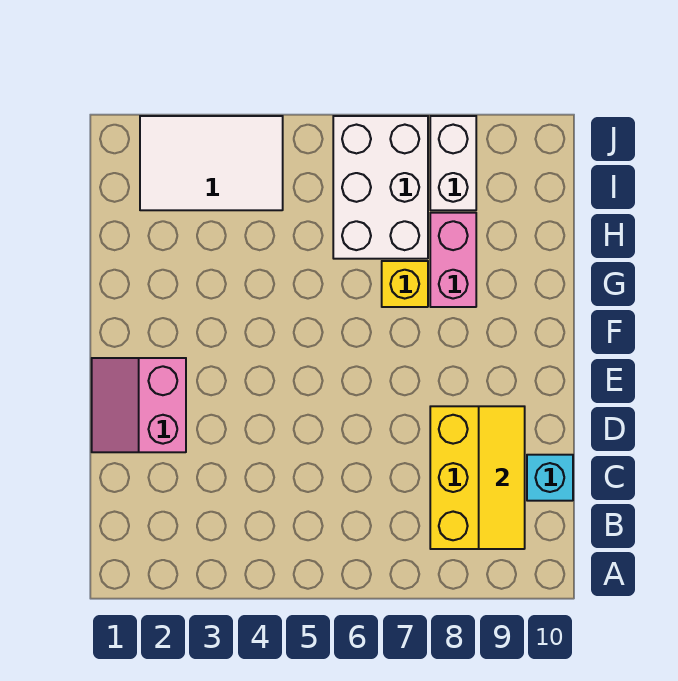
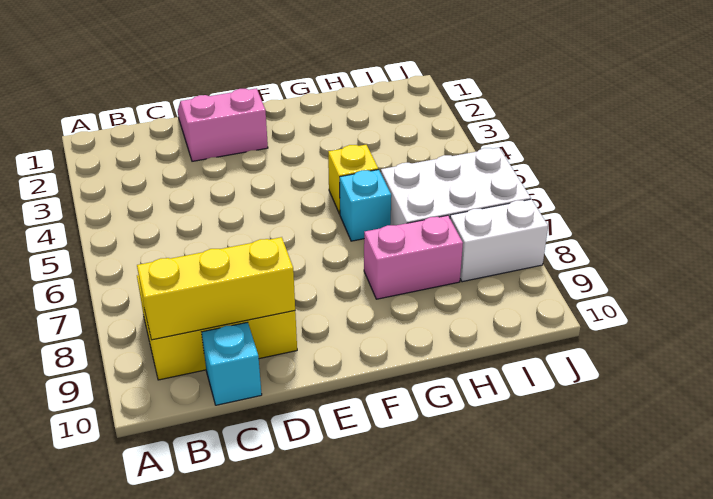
yellow tile B9:D9 level 2 -> yellow brick B9:D9 level 2
none -> cyan brick G6 level 1
yellow brick G7 level 1 -> yellow brick G5 level 1
white tile I2:J4 level 1 -> none

